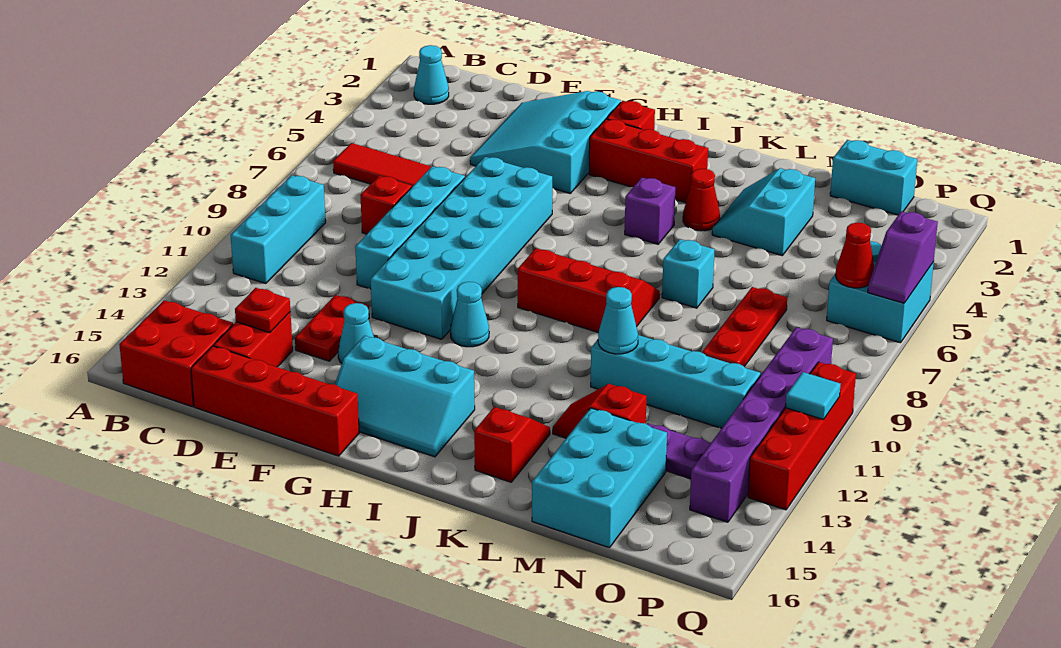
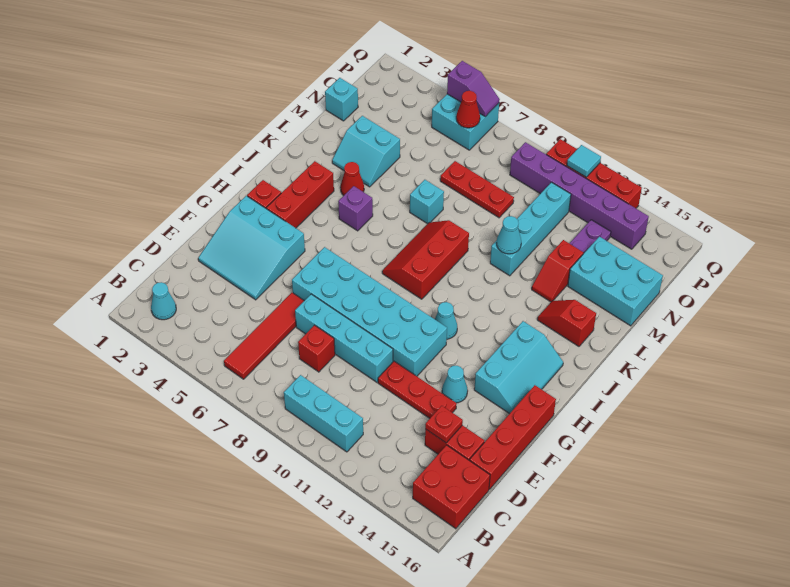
red plate E12:E13 level 1 -> red plate E11:E13 level 1
cyan brick N1:O1 level 1 -> cyan brick N1 level 1

